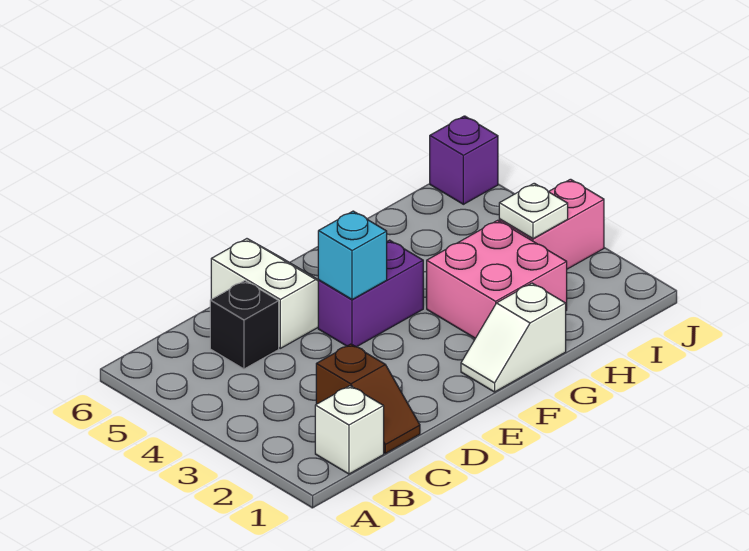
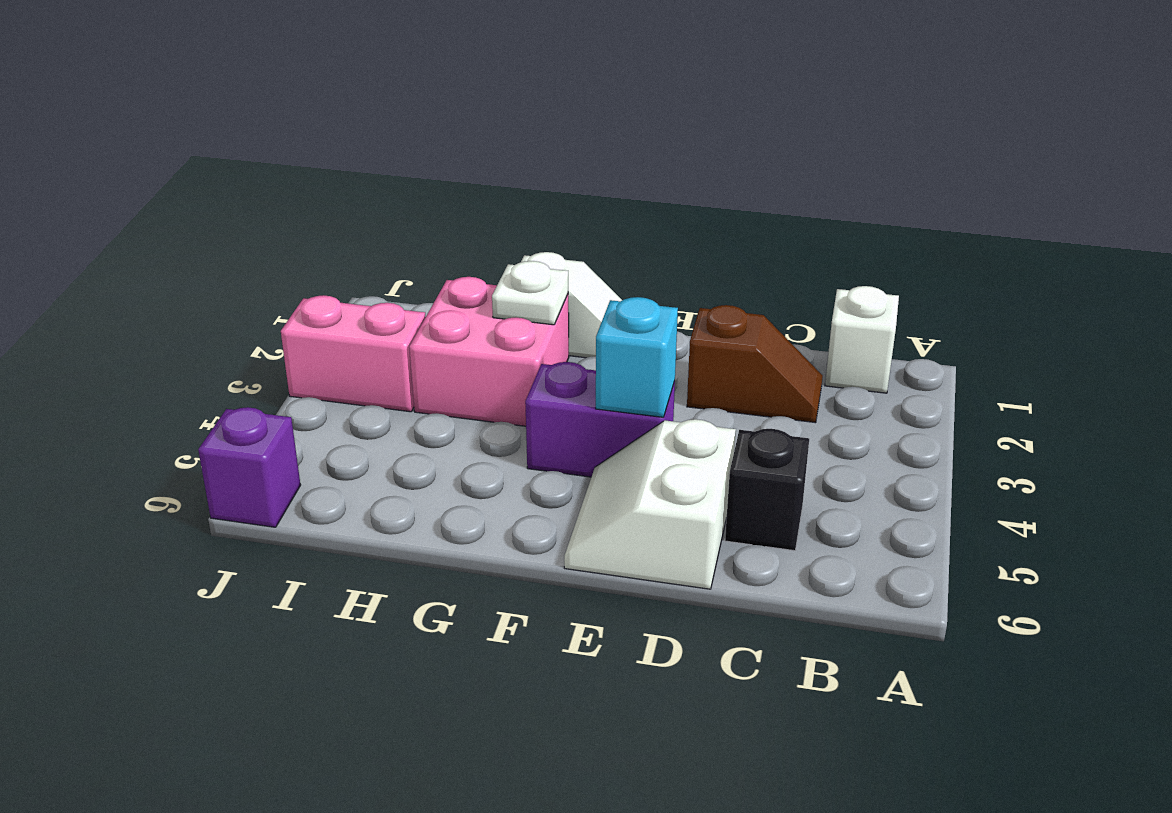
brown slope C1:C2 level 1 top 2 -> brown slope C2:D2 level 1 top D
white plate I3 level 2 -> white plate G2 level 2

